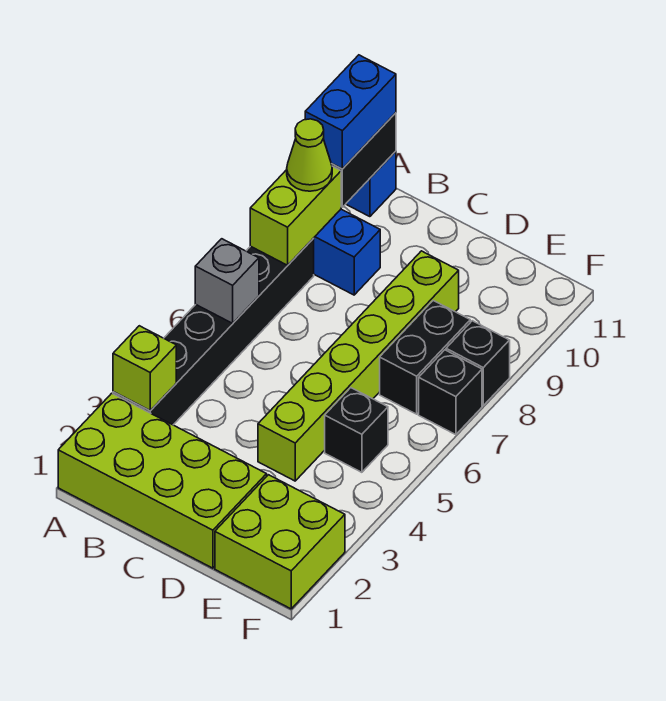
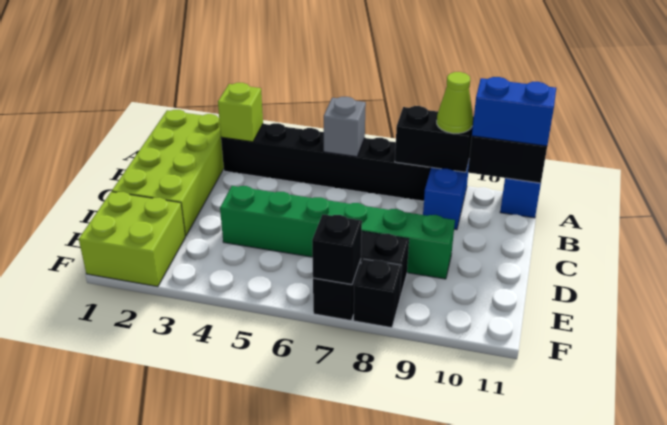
lime brick A8:A9 level 2 -> black brick A8:A9 level 2
lime brick D4:D9 level 1 -> green brick D4:D9 level 1
black brick E5 level 1 -> black brick F7 level 2

